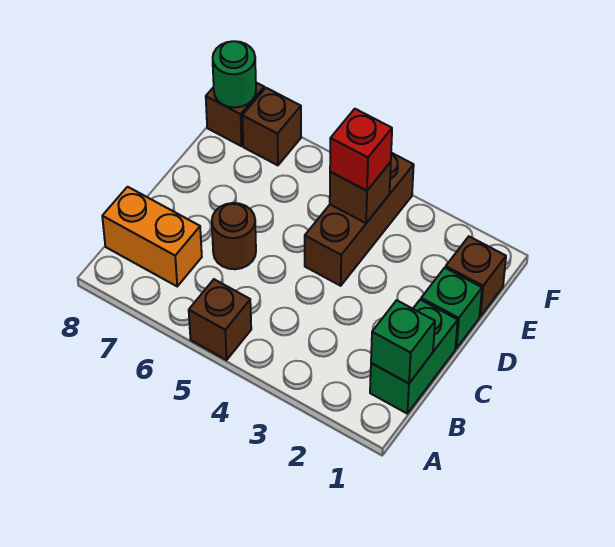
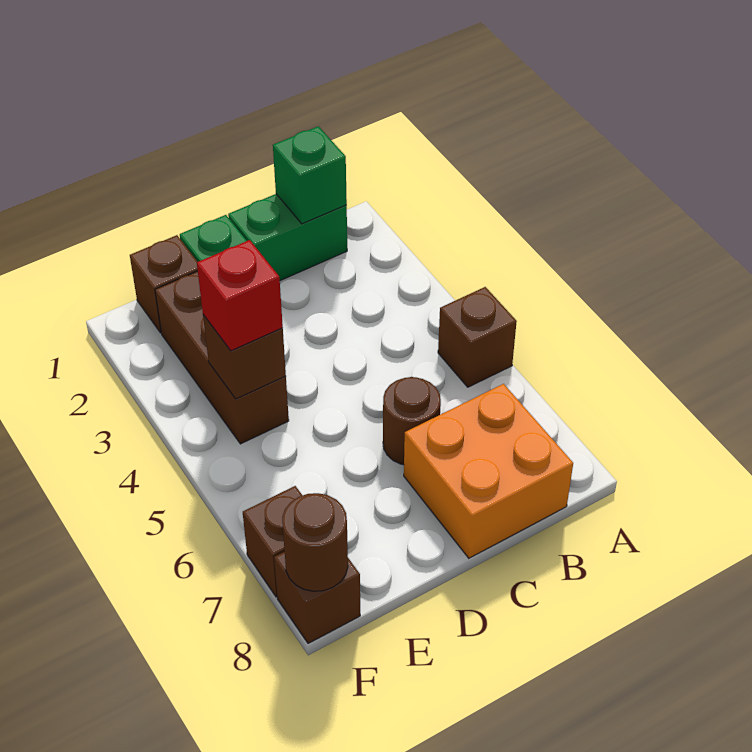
orange brick B7:B8 level 1 -> orange brick B7:C8 level 1
brown brick D4:F4 level 1 -> brown brick E2:E4 level 1
green round brick F8 level 2 -> brown round brick F8 level 2

